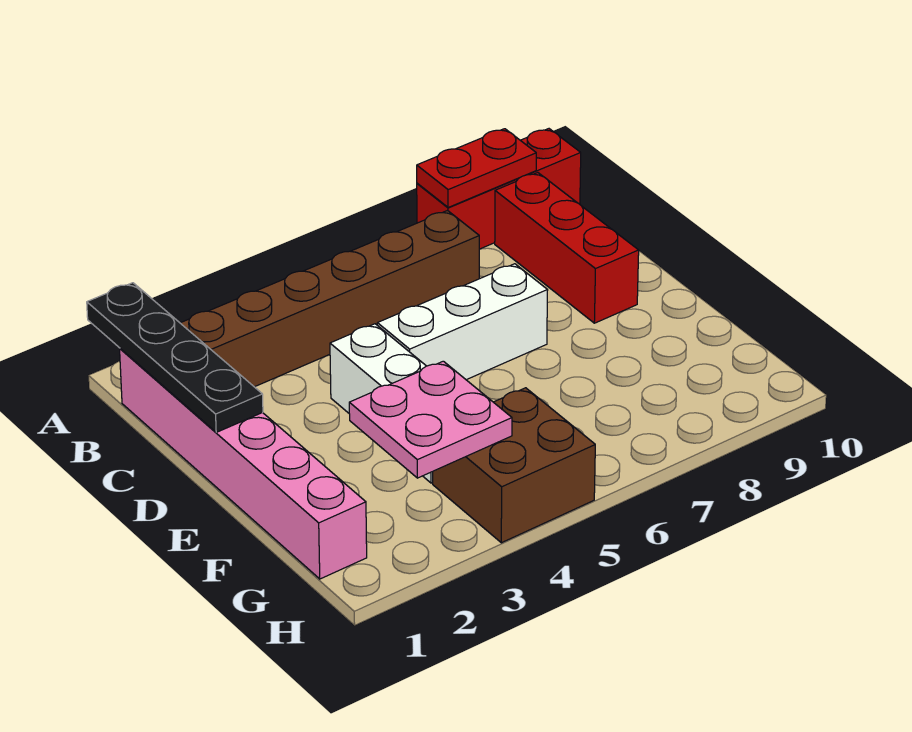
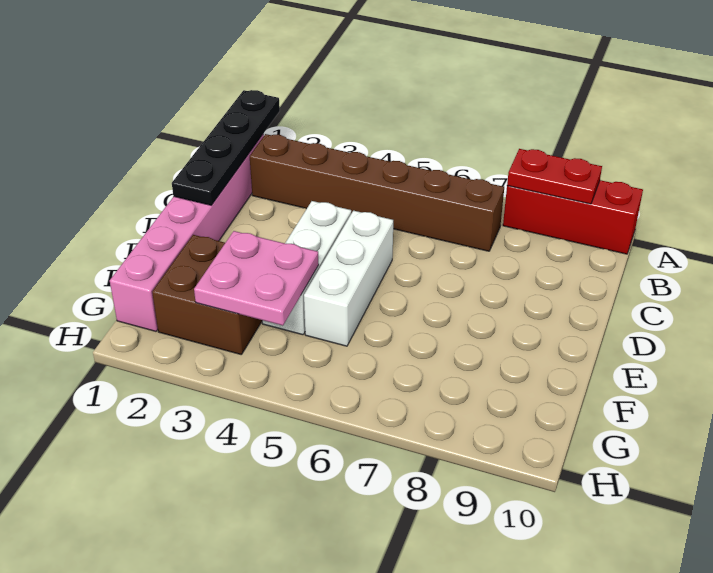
red brick B9:D9 level 1 -> none
white brick D5:D7 level 1 -> white brick D5:F5 level 1
brown brick G4:H5 level 1 -> brown brick F2:G3 level 1

